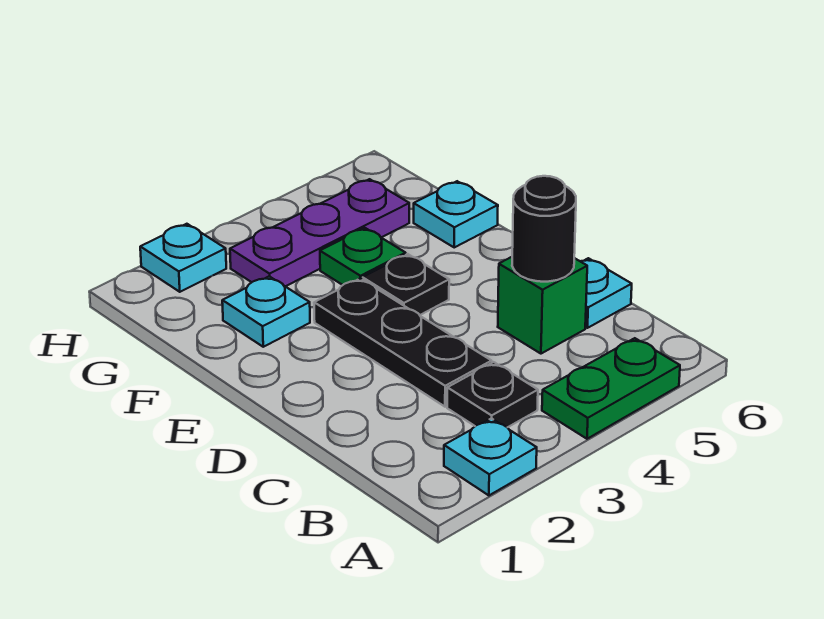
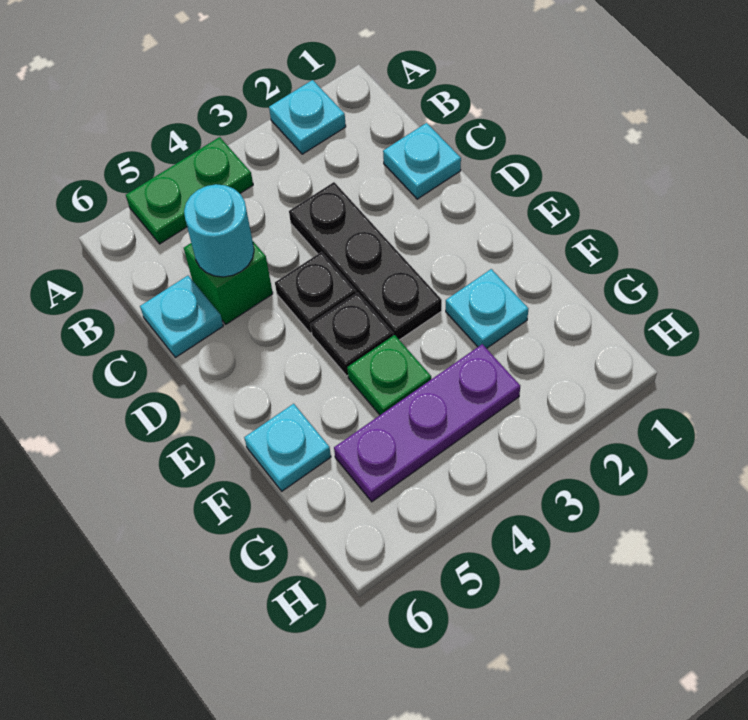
black plate B3 level 1 -> black plate D4 level 1
black round brick C5 level 2 -> cyan round brick C5 level 2
cyan plate H2 level 1 -> cyan plate C1 level 1

